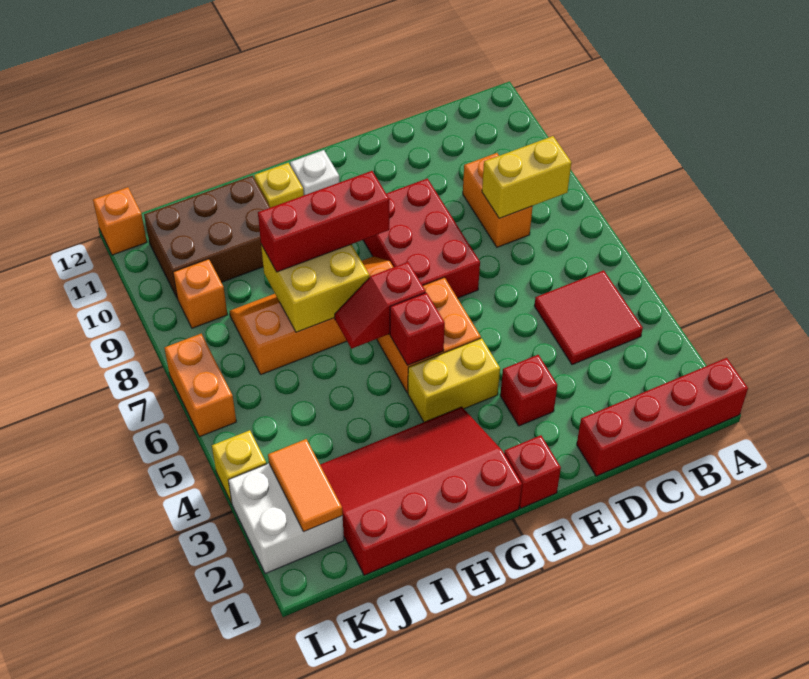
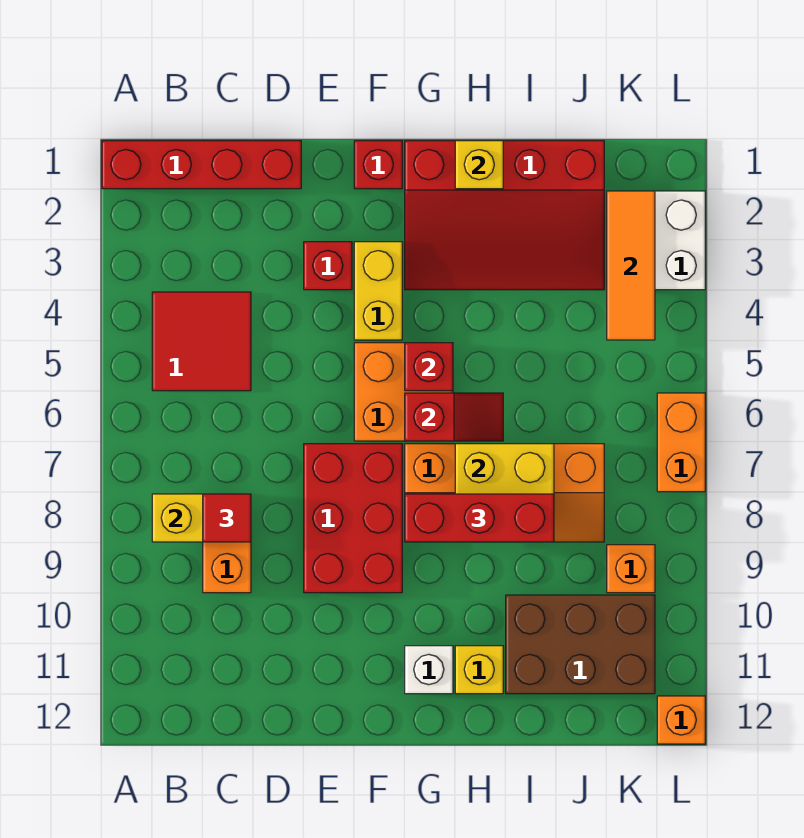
none -> red tile C8 level 3
yellow brick F4:G4 level 1 -> yellow brick F3:F4 level 1
orange tile K2:K3 level 2 -> orange tile K2:K4 level 2
yellow brick L4 level 1 -> yellow brick H1 level 2

